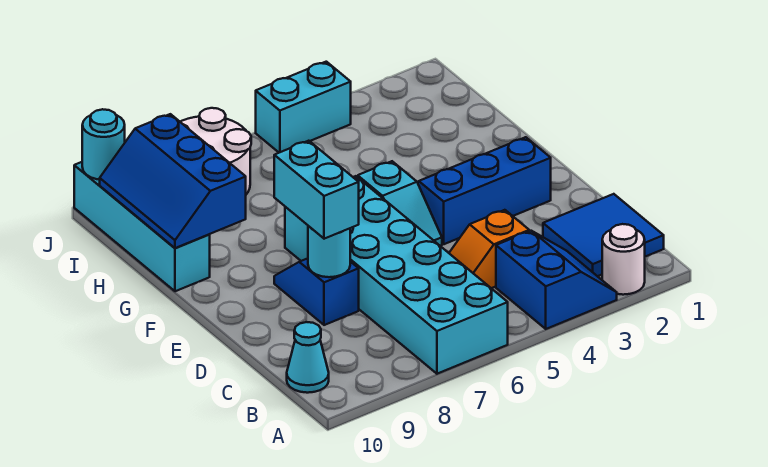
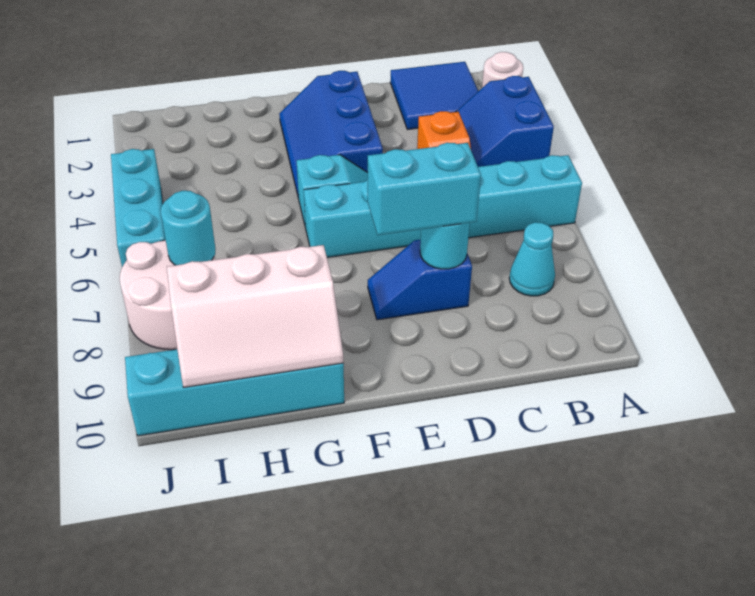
blue slope A3:B4 level 1 top 4 -> blue slope A3:B4 level 1 top A
cyan brick A6:F7 level 1 -> cyan brick A6:F6 level 1
cyan cone B10 level 1 -> cyan cone B8 level 1
blue slope G9:I10 level 2 top 9 -> white slope G9:I10 level 2 top 9
cyan brick J4:J5 level 1 -> cyan brick J4:J6 level 1
cyan round brick J10 level 2 -> cyan round brick I7 level 2

